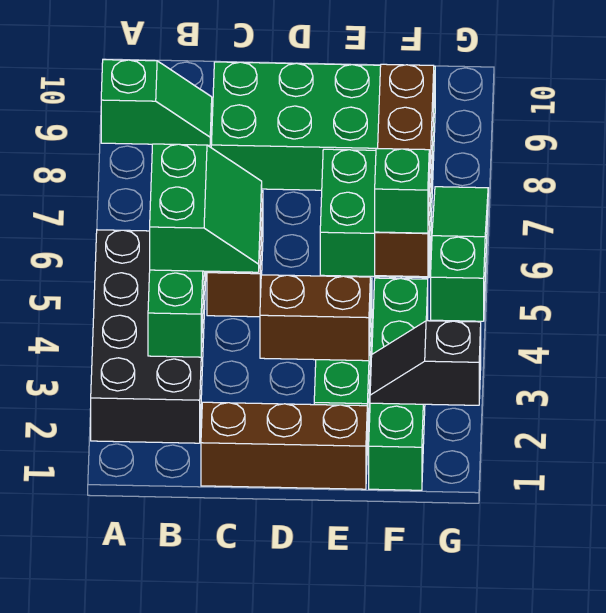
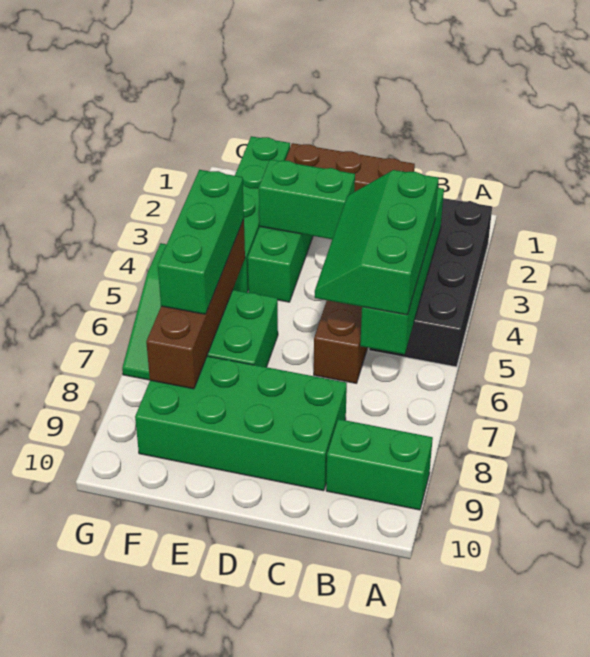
green slope A9:B9 level 1 top A -> green brick A9:B9 level 1
green slope B4:C5 level 3 top B -> green slope B4:C6 level 3 top B
brown brick D3:E3 level 2 -> green brick D3:E3 level 2
black slope F2:G2 level 2 top G -> none
green brick F5 level 3 -> green brick F5:F7 level 3

